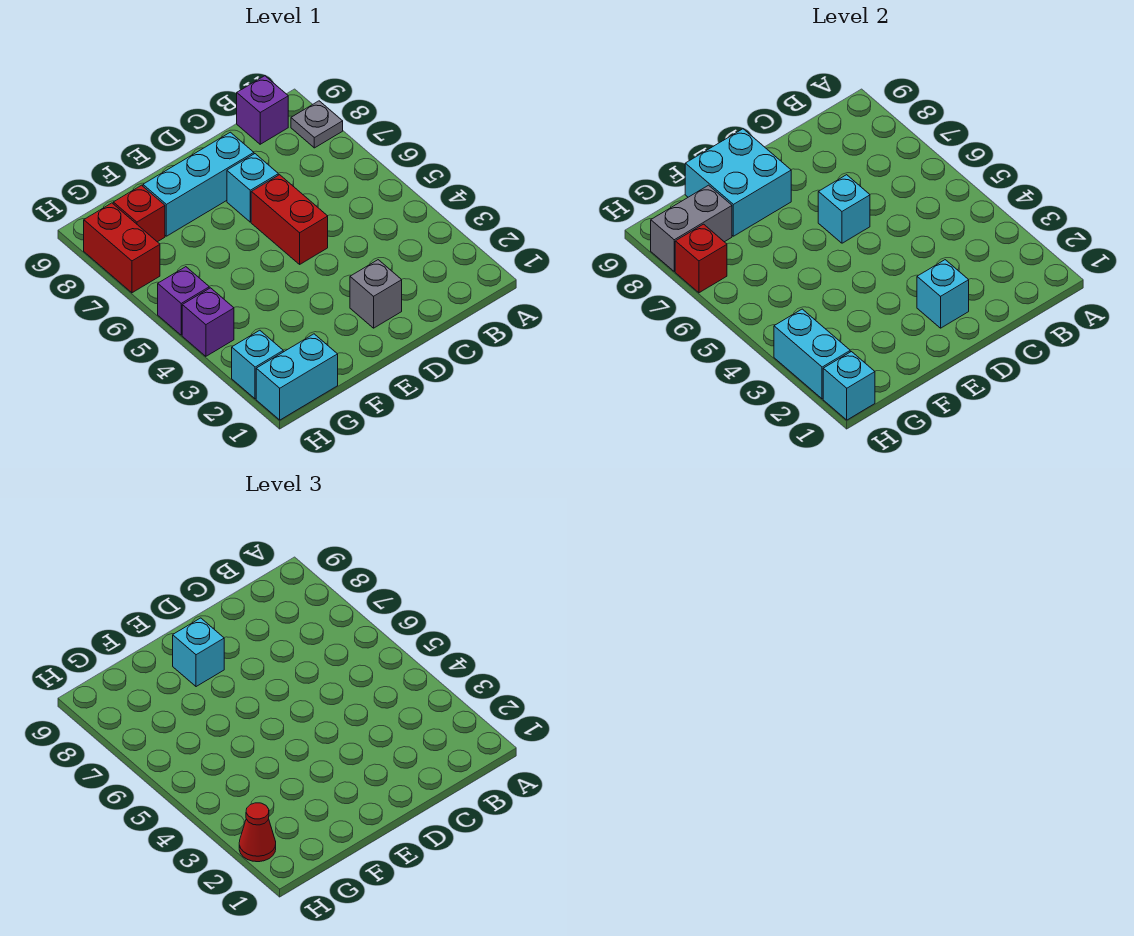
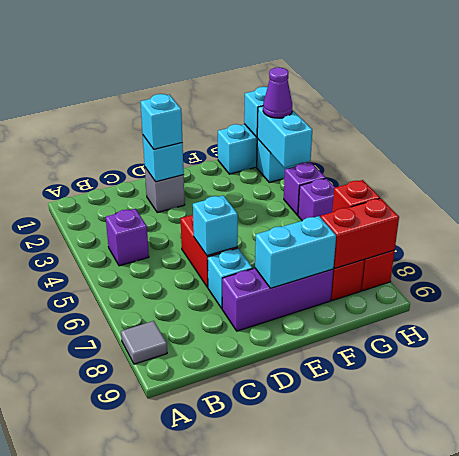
grey plate A8 level 1 -> grey tile A8 level 1
purple brick B9 level 1 -> purple brick B4 level 1
cyan brick D8:F8 level 1 -> purple brick D8:F8 level 1
cyan brick E8:F9 level 2 -> cyan brick E8:F8 level 2
cyan brick E8 level 3 -> cyan brick D2 level 3
grey brick G8:H8 level 2 -> red brick G8:H8 level 2
red cone H2 level 3 -> purple cone H2 level 3

